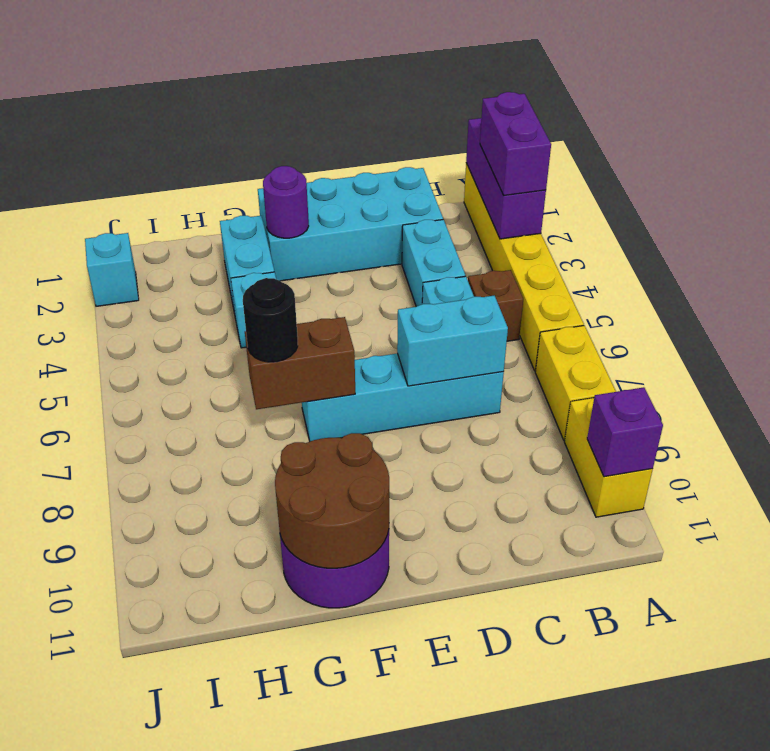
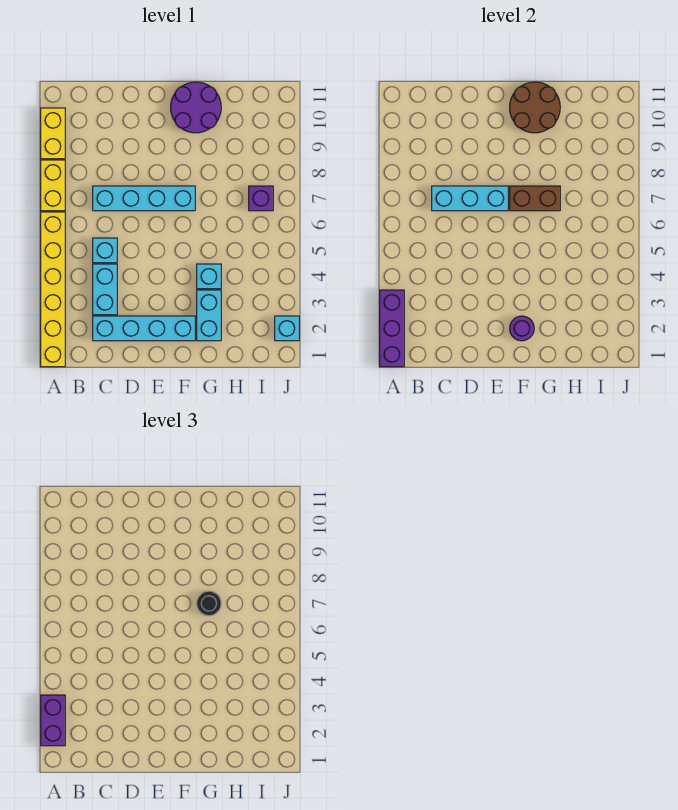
purple brick A10 level 2 -> purple brick I7 level 1
brown brick B5 level 1 -> none
cyan brick C1:F2 level 1 -> cyan brick C2:F2 level 1
cyan brick C7:D7 level 2 -> cyan brick C7:E7 level 2

